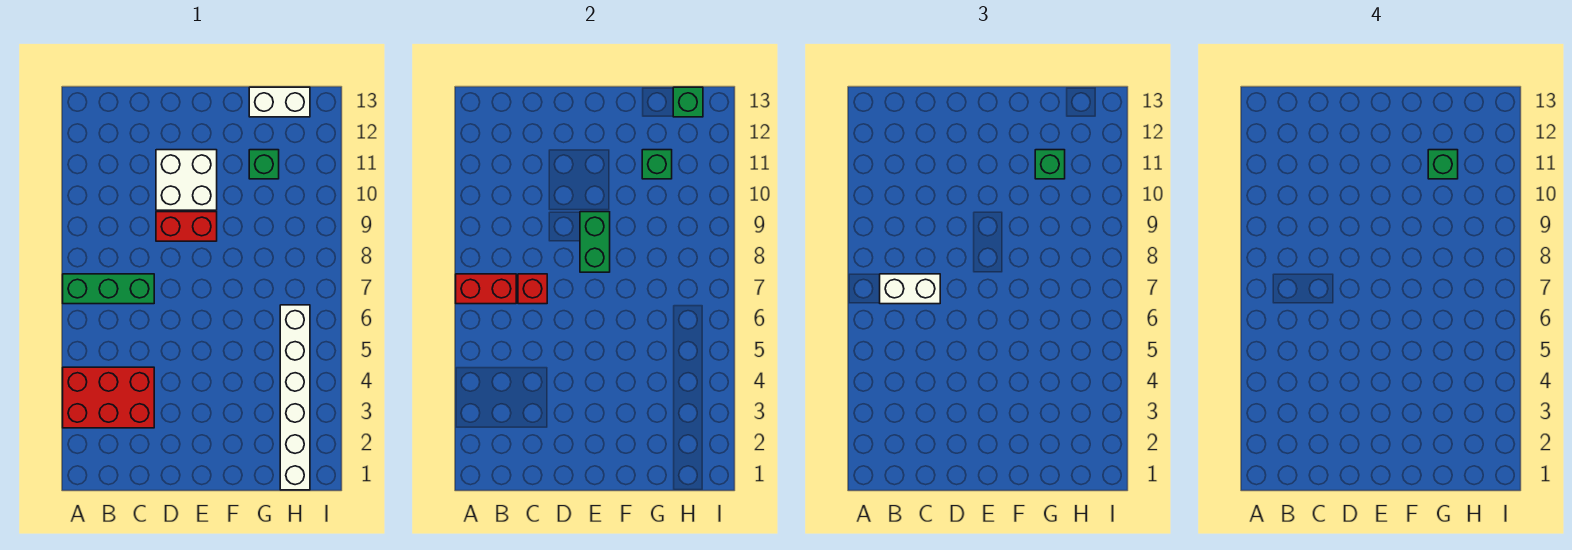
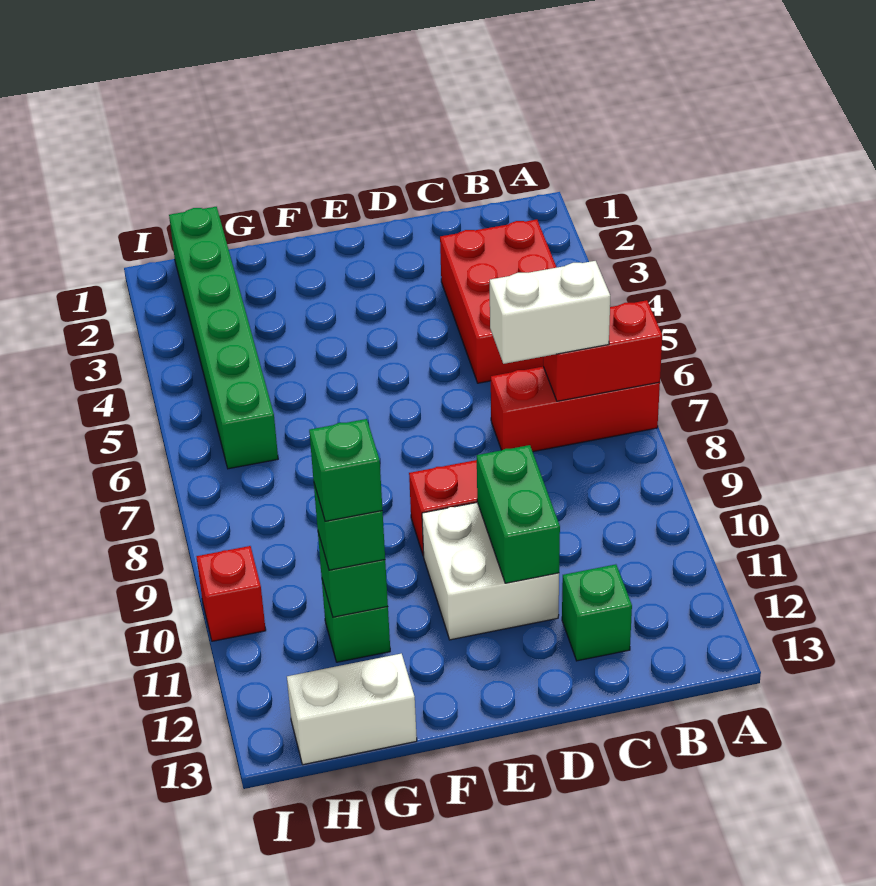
red brick A3:C4 level 1 -> red brick B3:C5 level 1
green brick A7:C7 level 1 -> red brick A7:C7 level 1
red brick C7 level 2 -> red brick I10 level 1
green brick E8:E9 level 2 -> green brick D10:D11 level 2
white brick H1:H6 level 1 -> green brick H1:H6 level 1
green brick H13 level 2 -> green brick C12 level 1

